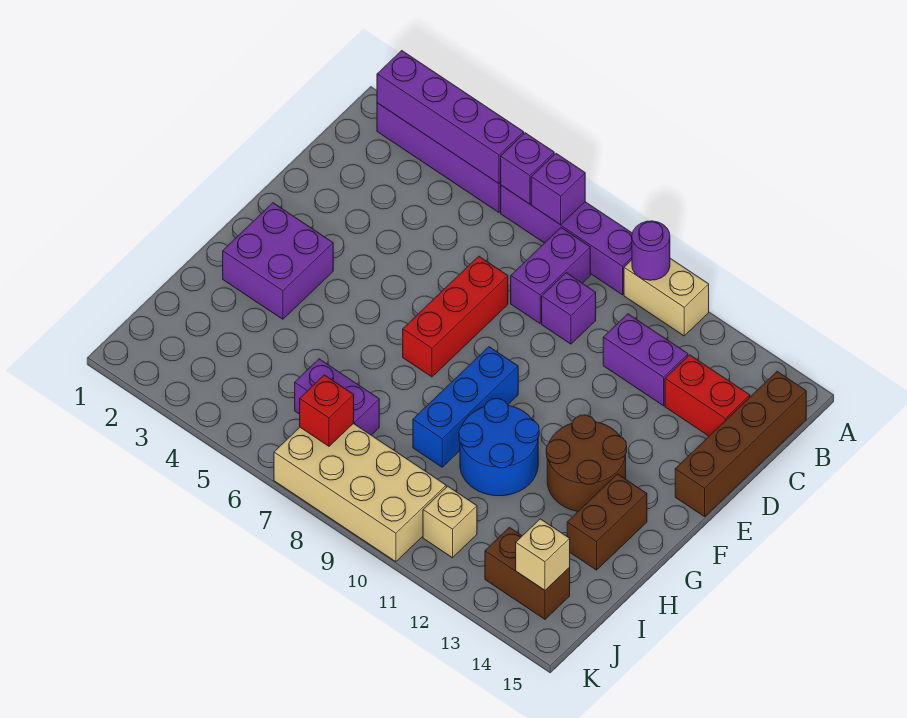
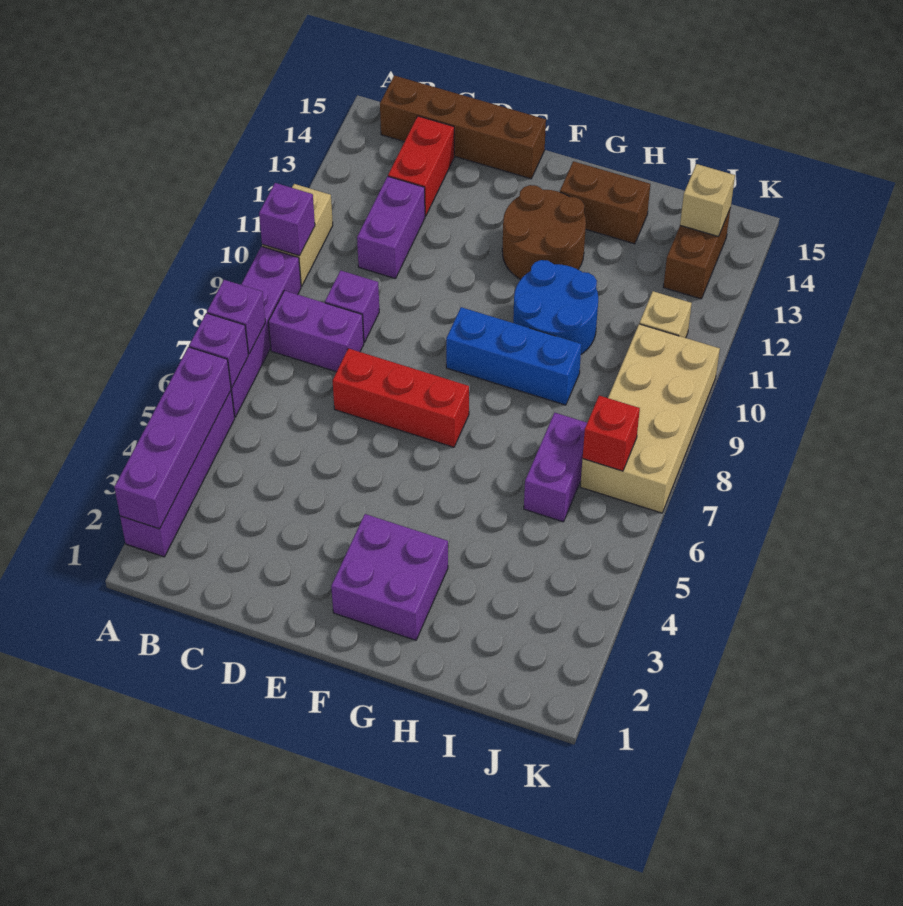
purple round brick A10 level 2 -> purple brick A10 level 2

